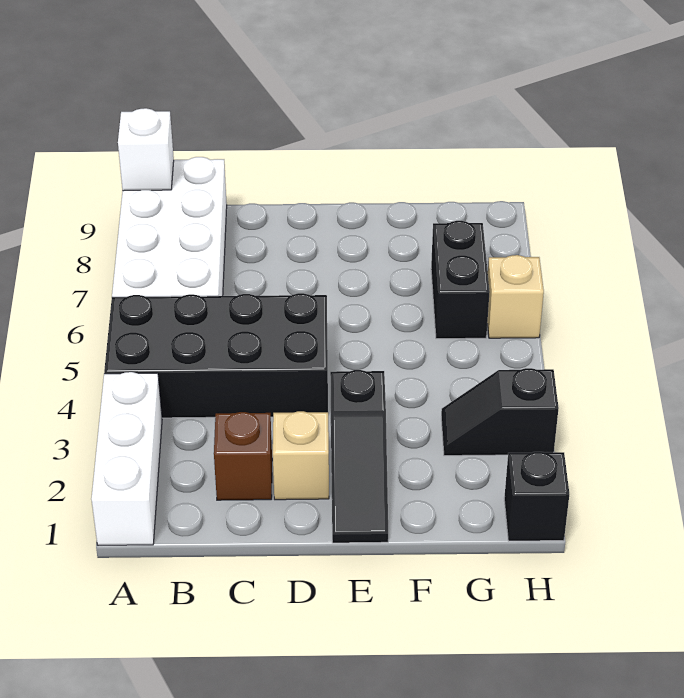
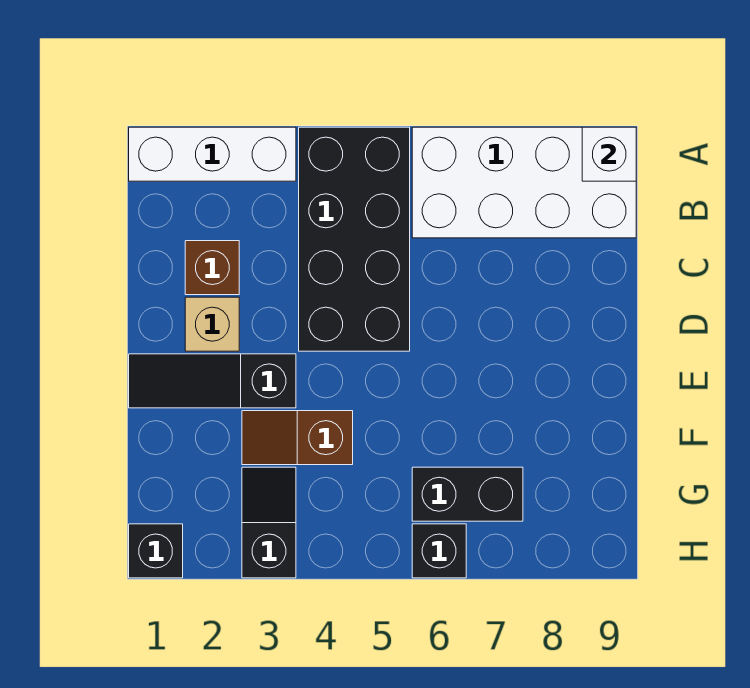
none -> brown slope F3:F4 level 1 top 4
tan brick H6 level 1 -> black brick H6 level 1

